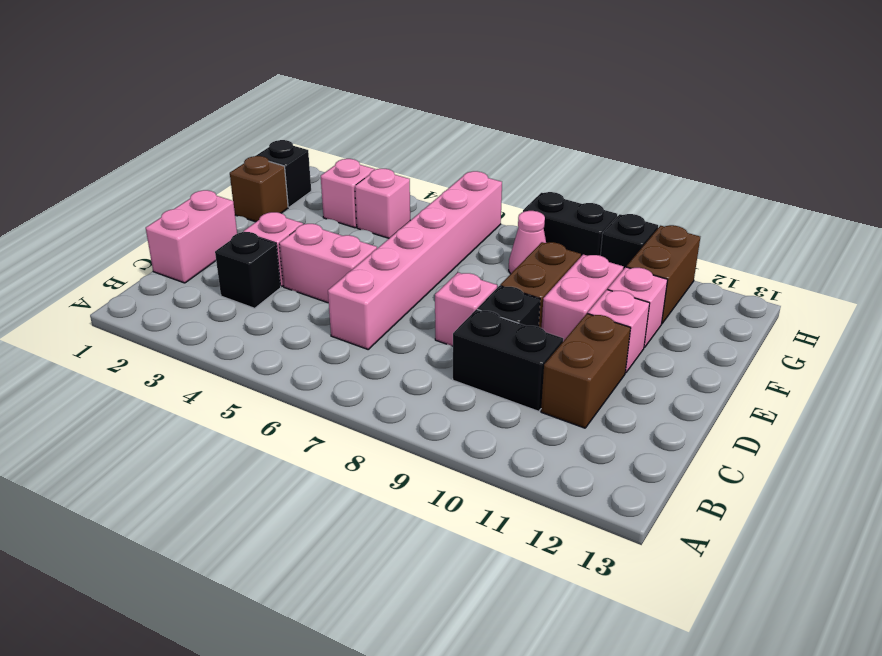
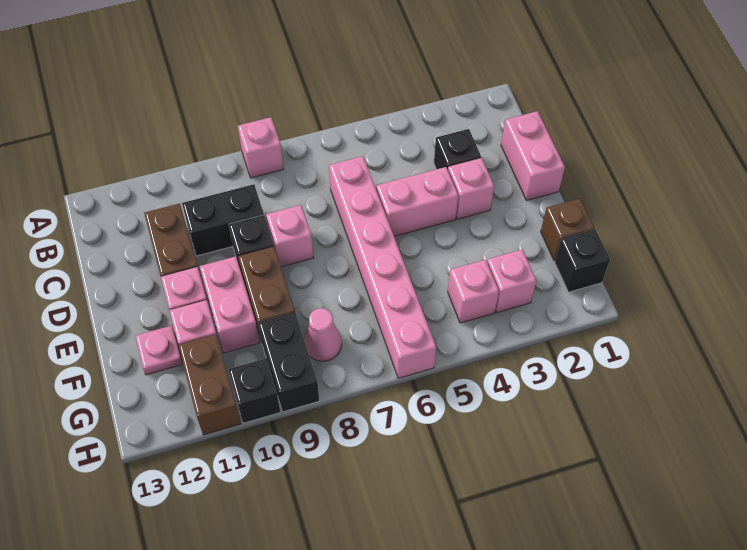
none -> pink brick A8 level 1
none -> pink plate F12 level 1
black brick H8:H9 level 1 -> black brick G9:H9 level 1

